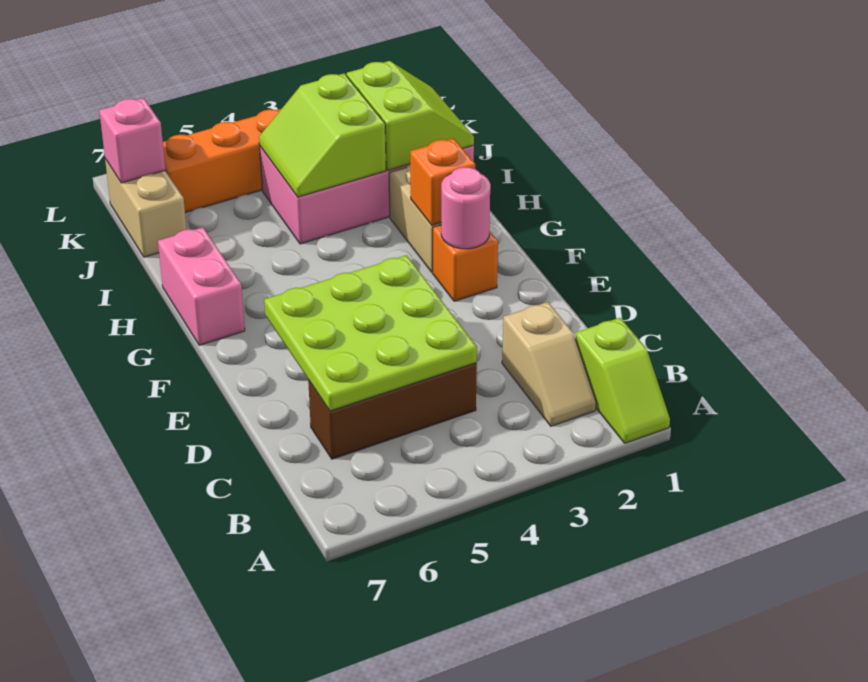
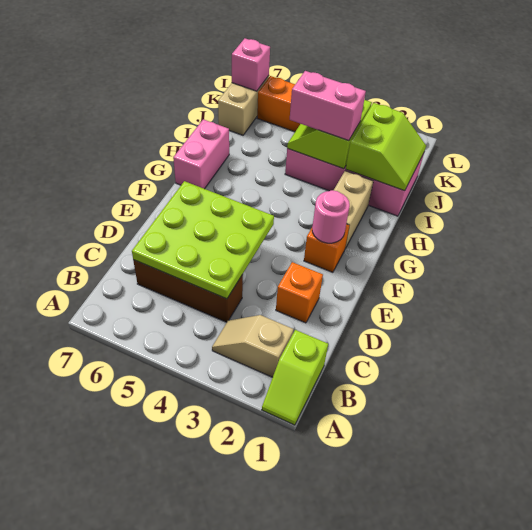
tan slope B2:C2 level 1 top C -> tan slope B2:B3 level 1 top 2
orange brick G2 level 2 -> orange brick D2 level 1
none -> pink brick I3:I4 level 3

